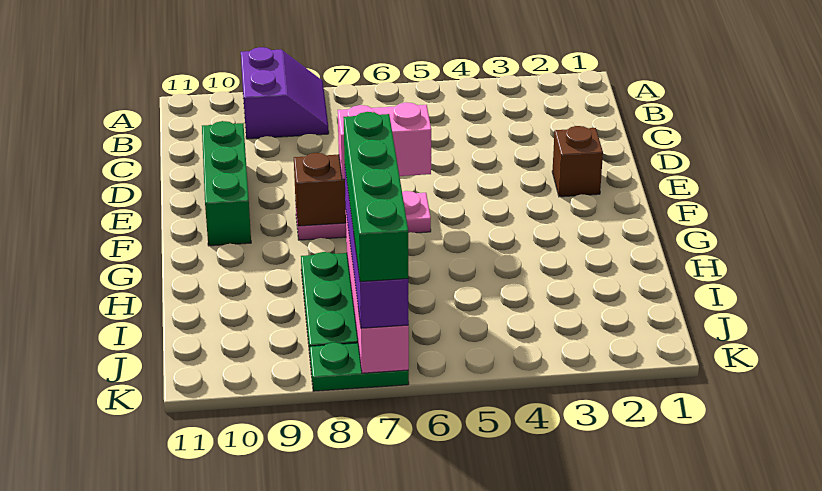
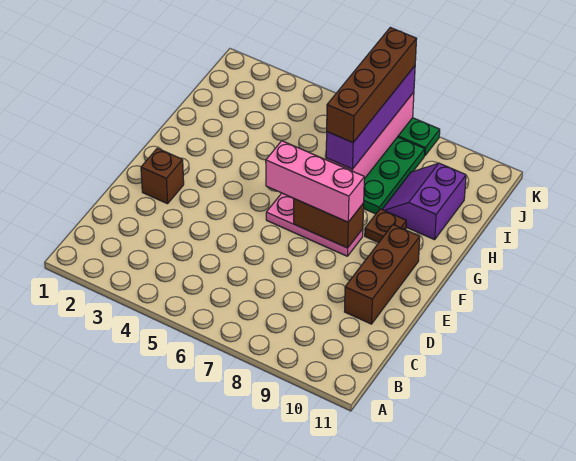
purple slope A8:B9 level 1 top 9 -> purple slope H9:I10 level 1 top 10
green brick D10:F10 level 1 -> brown brick D10:F10 level 1
pink brick F6:F7 level 3 -> pink brick F6:F8 level 3
none -> brown plate G9 level 1
green brick H7:K7 level 4 -> brown brick H7:K7 level 4

